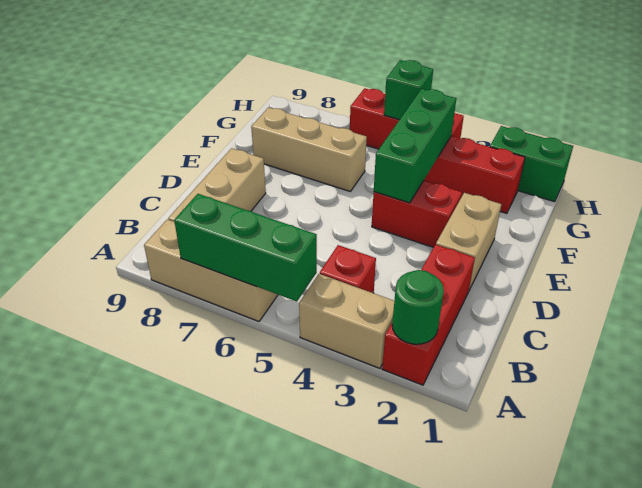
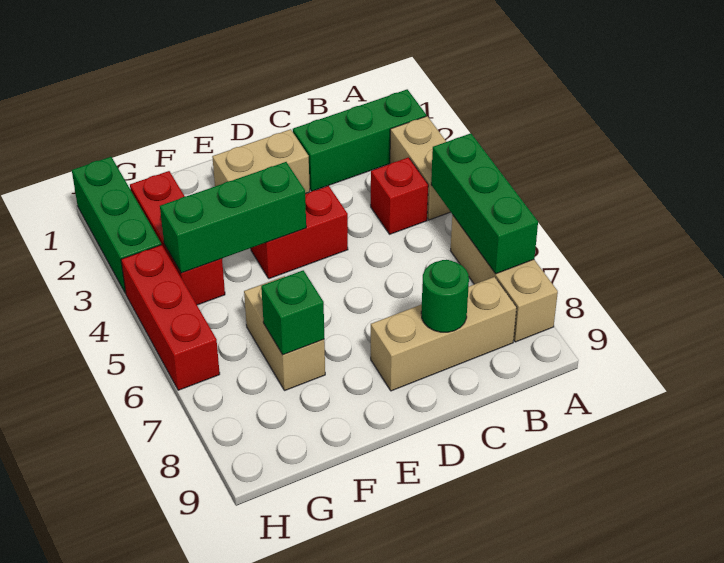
red brick A2:C2 level 1 -> green brick A2:C2 level 1
green round brick A2 level 2 -> green round brick C8 level 2
red brick E3:E4 level 1 -> red brick D4:E4 level 1
tan brick F6:F8 level 1 -> tan brick F6:F7 level 1
green brick H1:H2 level 1 -> green brick H1:H3 level 1
green brick H5 level 2 -> green brick F7 level 2

